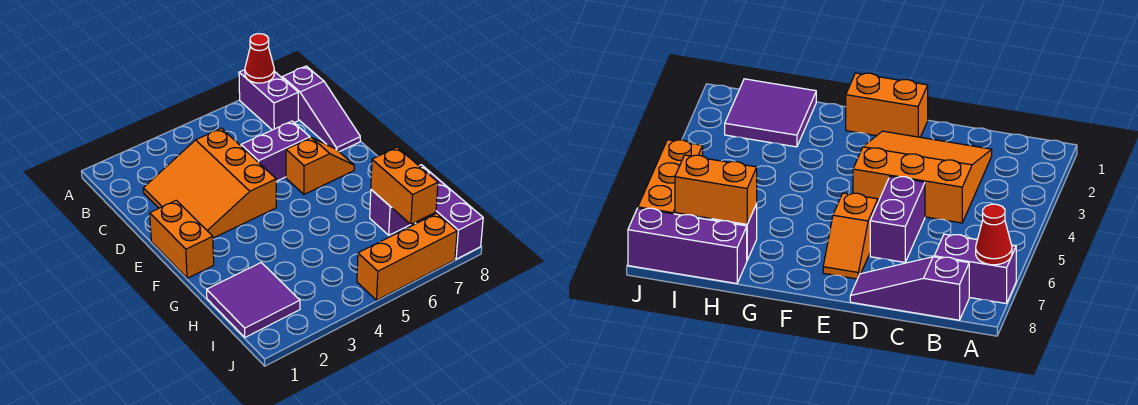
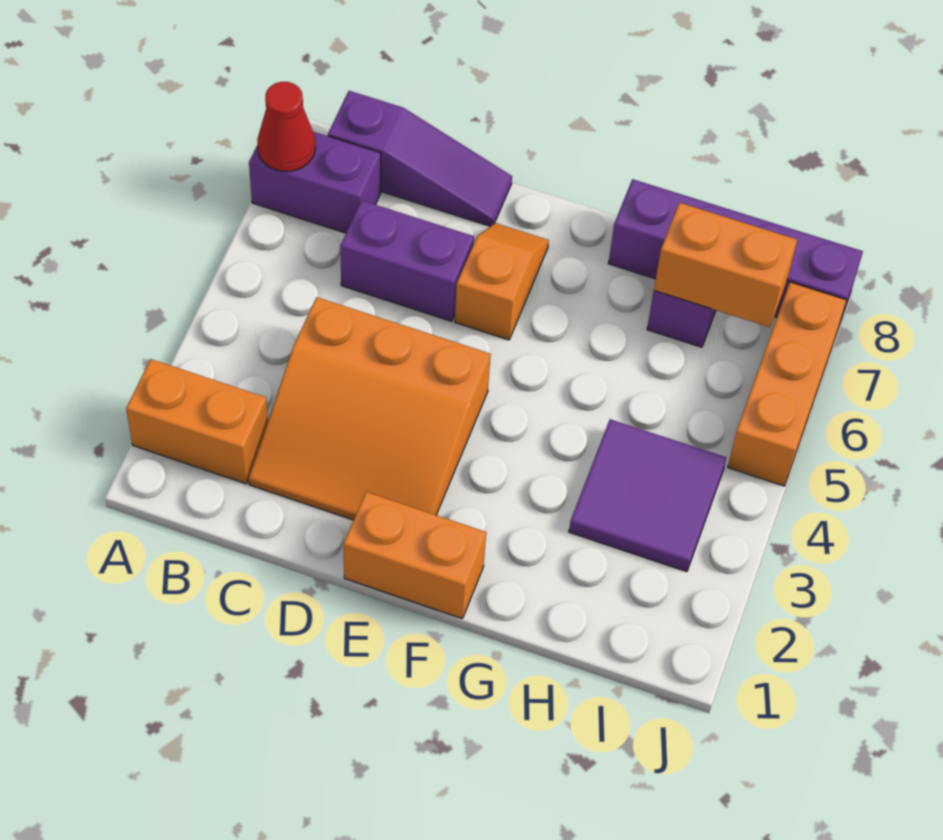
none -> orange brick A2:B2 level 1
purple brick D5:D6 level 1 -> purple brick C6:D6 level 1
purple tile H1:I2 level 1 -> purple tile H3:I4 level 1
purple brick H8:J8 level 1 -> purple brick G8:J8 level 1

